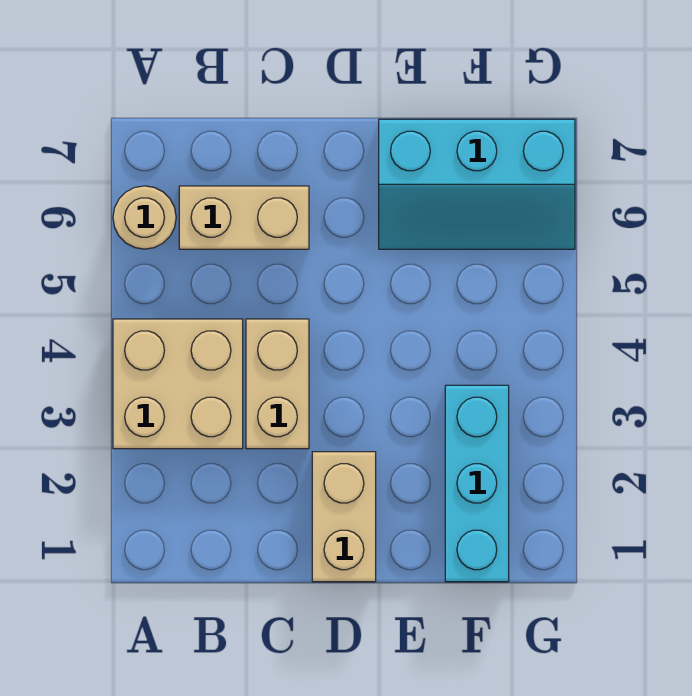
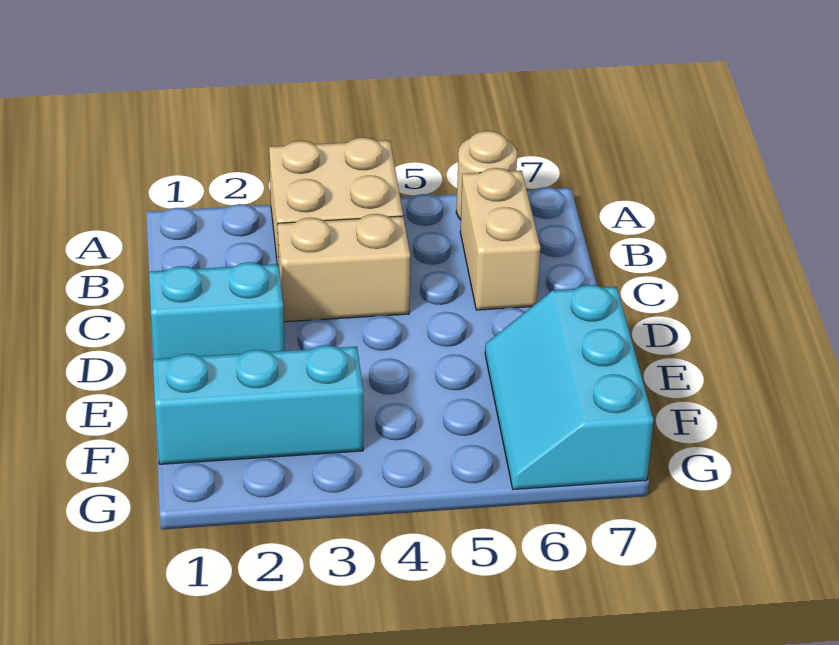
tan brick D1:D2 level 1 -> cyan brick D1:D2 level 1

